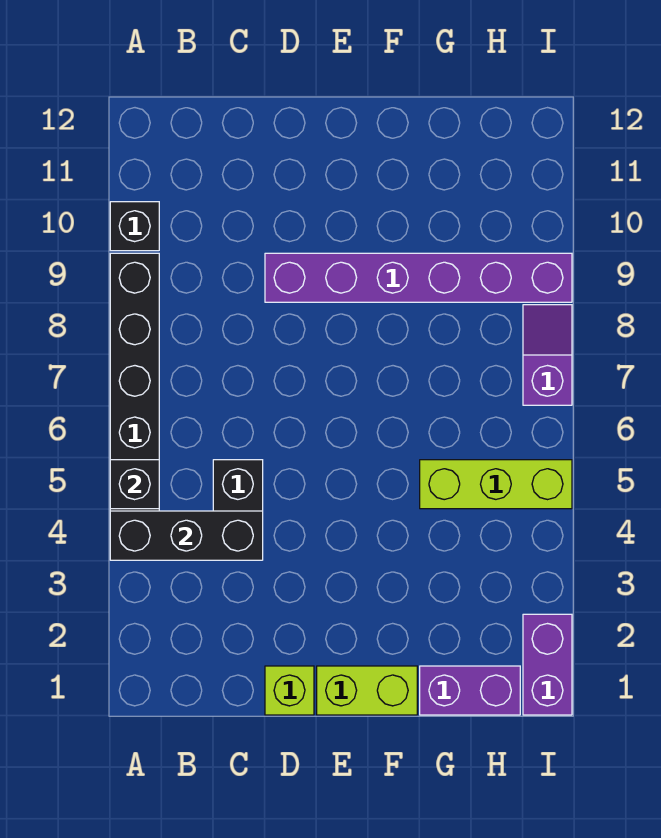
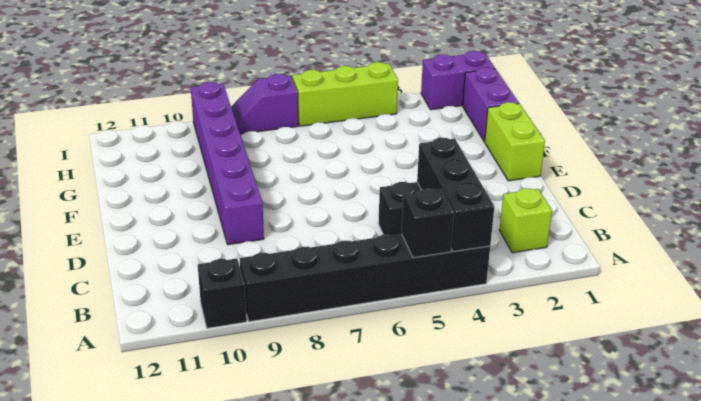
lime brick D1 level 1 -> lime brick B2 level 1
lime brick G5:I5 level 1 -> lime brick I4:I6 level 1

